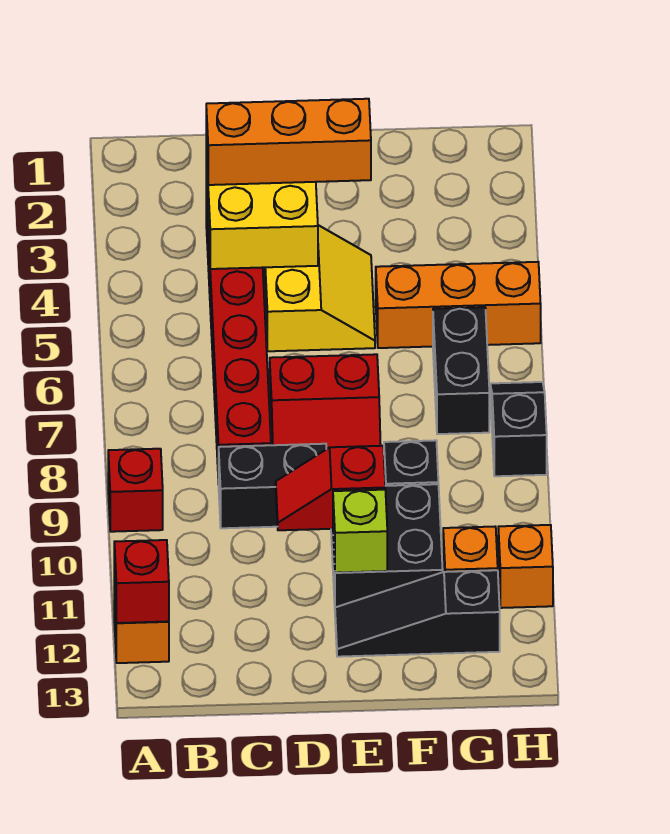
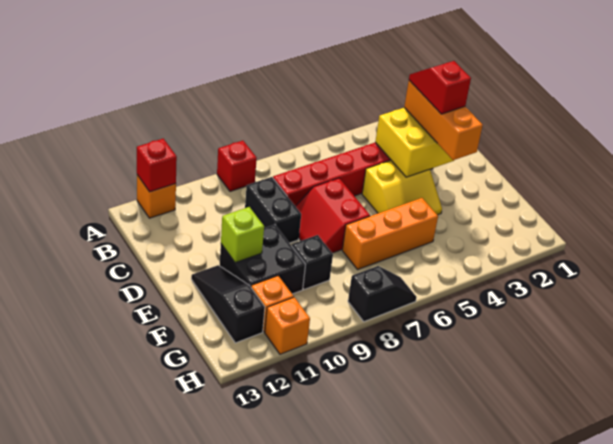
red slope D10:E10 level 2 top E -> red slope C3:D3 level 4 top D
orange brick F5:H5 level 1 -> orange brick F5:F7 level 1
black brick G6:G7 level 1 -> none

